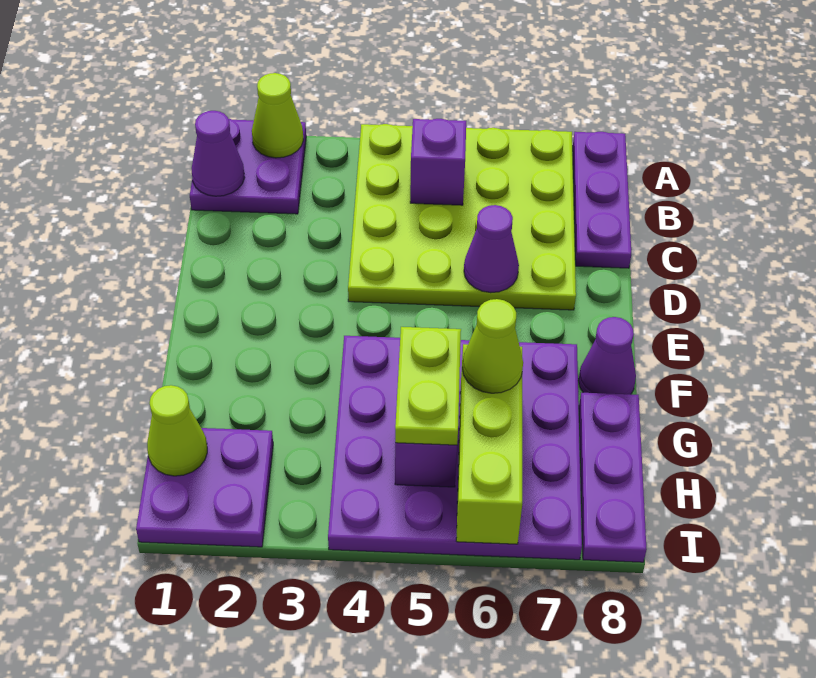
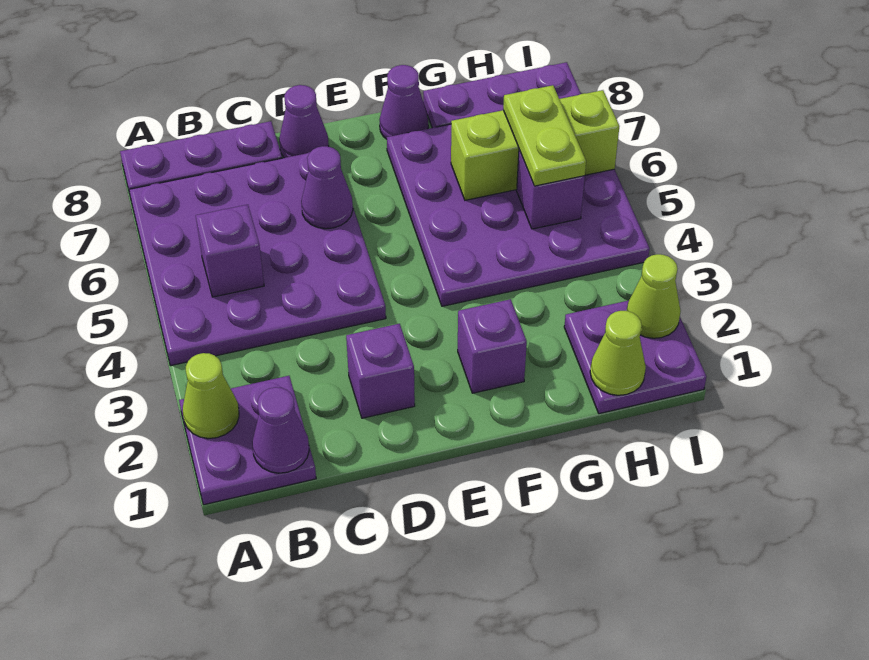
lime plate A4:D7 level 1 -> purple plate A4:D7 level 1
none -> purple brick D2 level 1
none -> purple cone D8 level 1
none -> purple brick F2 level 1
lime plate G5:H5 level 3 -> lime plate H5:H6 level 3
lime cone G6 level 3 -> lime cone I2 level 2

